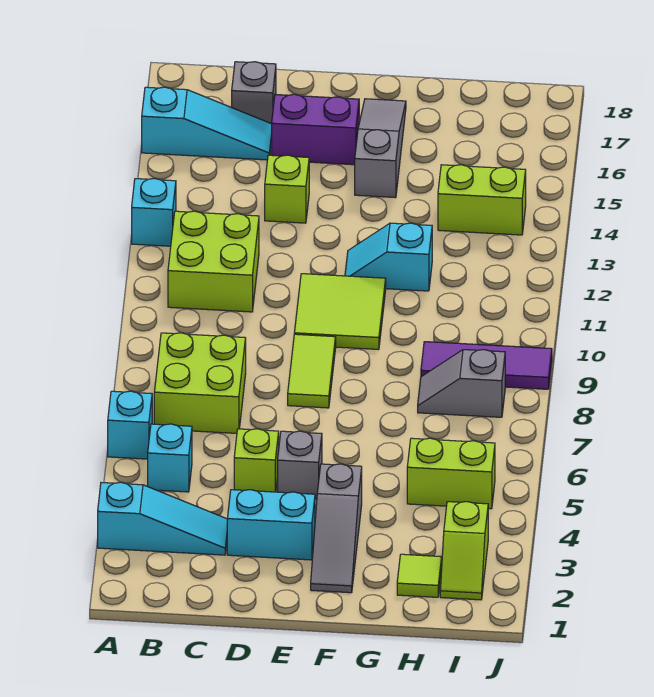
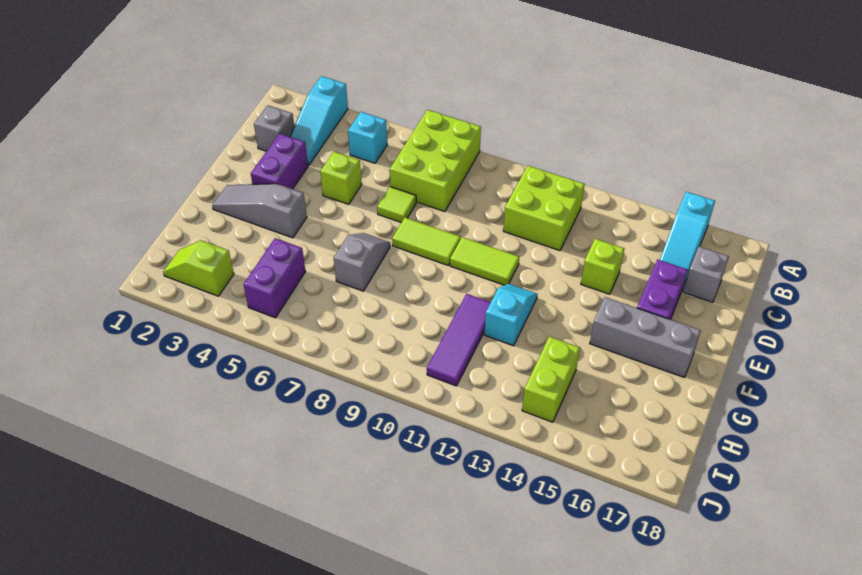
cyan brick A6 level 1 -> none
cyan brick A13 level 1 -> none
lime brick B7:C8 level 1 -> lime brick A7:C8 level 1
cyan brick D3:E3 level 1 -> purple brick D3:E3 level 1
grey brick E5 level 1 -> grey brick C2 level 1
lime tile E10:F11 level 1 -> lime tile E10:E11 level 1
grey slope F15:F17 level 1 top 15 -> grey brick F15:F17 level 1
lime tile H2 level 1 -> lime tile D7 level 1
lime brick H5:I5 level 1 -> purple brick H5:I5 level 1
grey slope H8:I8 level 1 top I -> grey slope F7:G7 level 1 top G
purple tile H9:J9 level 1 -> purple tile G11:I11 level 1

